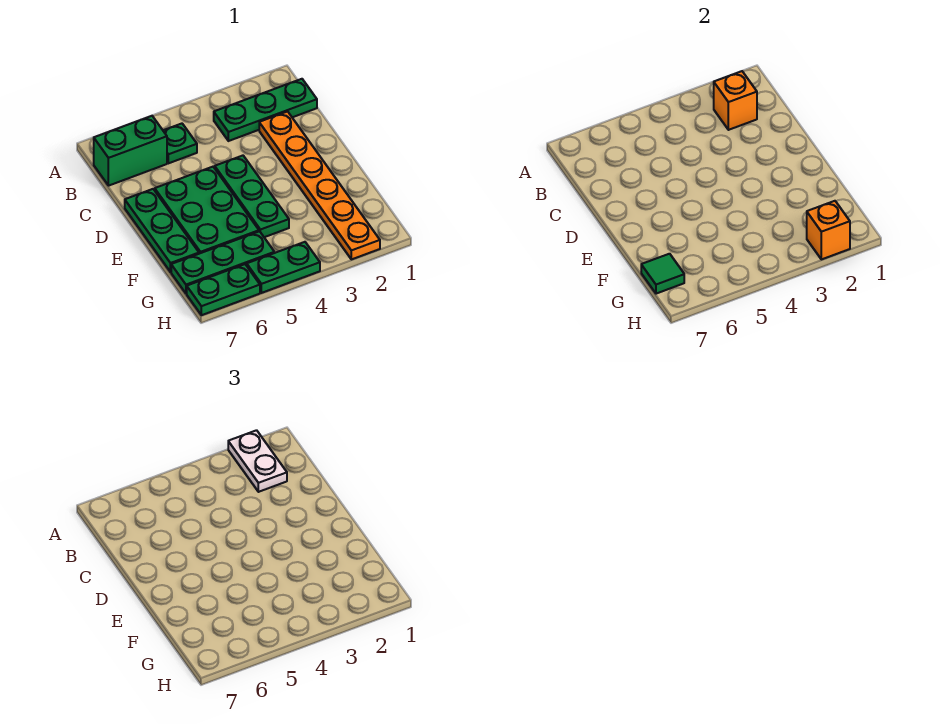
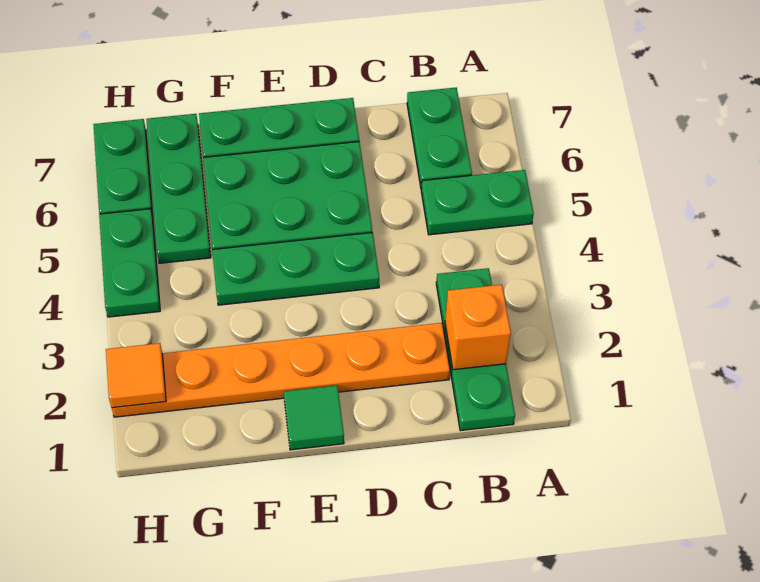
white plate A2:B2 level 3 -> none
green plate B5 level 1 -> green plate A5:B5 level 1
green brick B6:B7 level 1 -> green plate B6:B7 level 1
green tile G7 level 2 -> green tile E1 level 1
orange brick H2 level 2 -> orange tile H2 level 2

